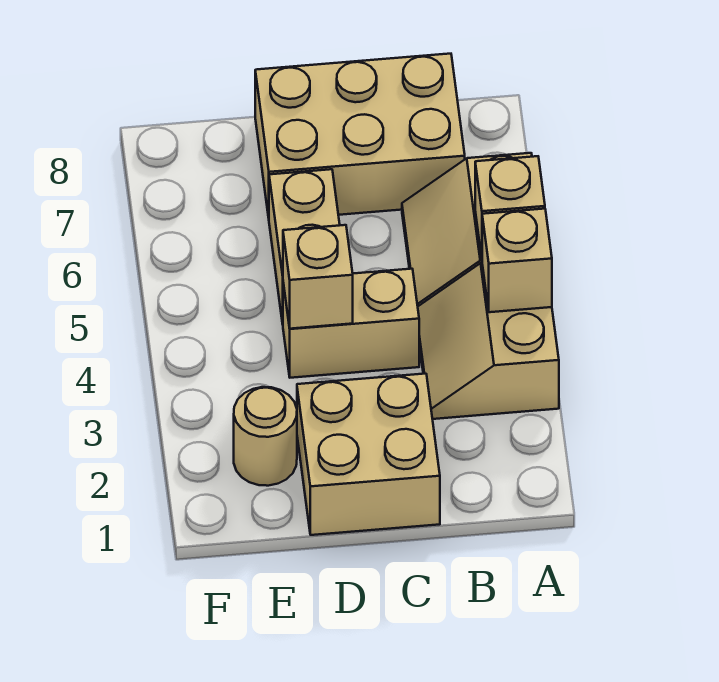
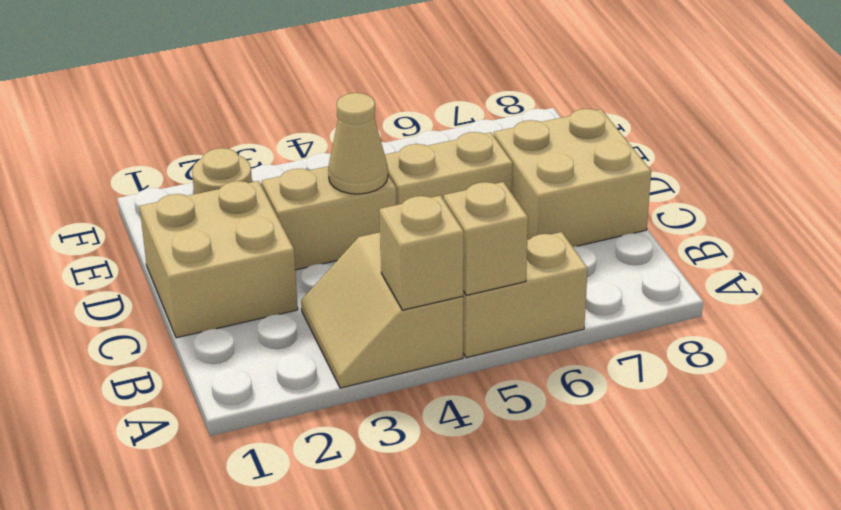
tan slope A3:B4 level 1 top A -> tan slope A3:B4 level 1 top 4
tan brick B7:D8 level 1 -> tan brick C7:D8 level 1
tan brick C4:D4 level 1 -> tan brick D3:D4 level 1
tan brick D4 level 2 -> tan cone D4 level 2

